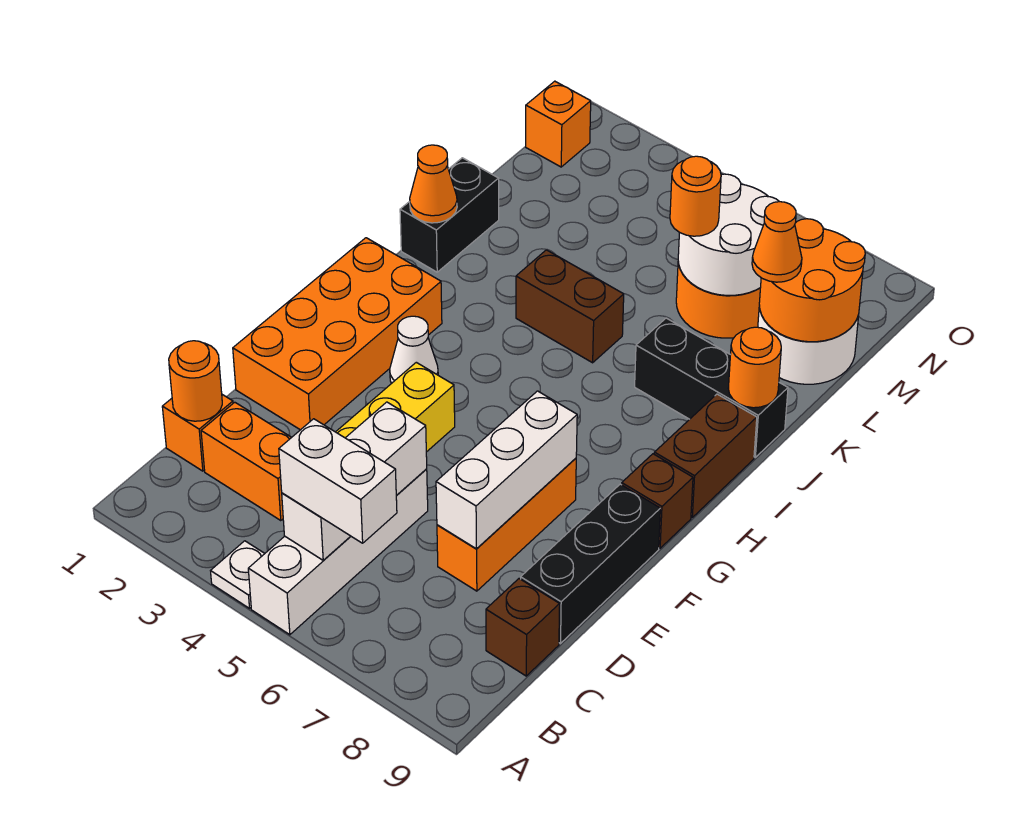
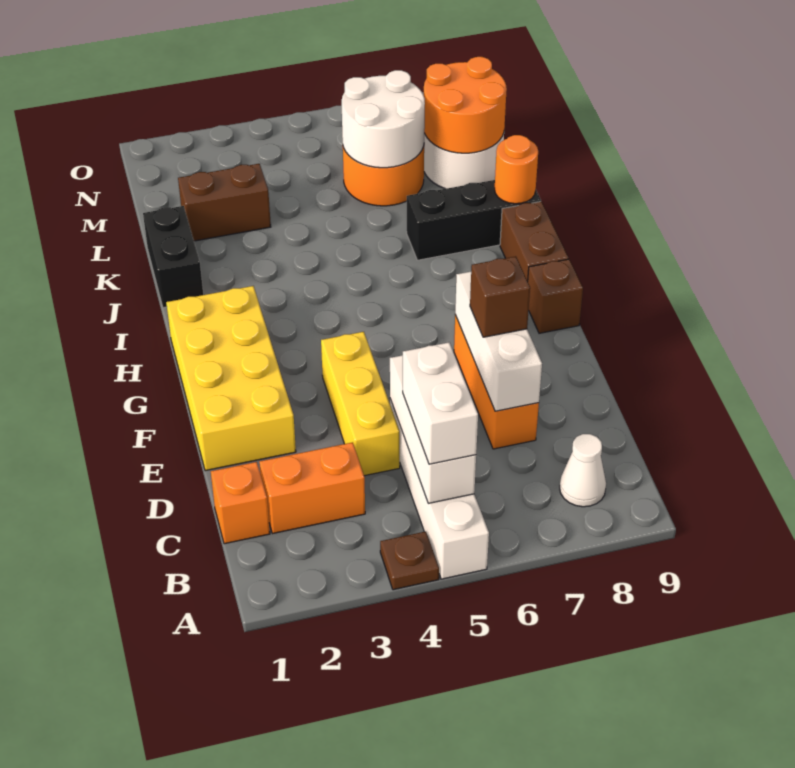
white plate A4 level 1 -> brown plate A4 level 1
white brick B5:B6 level 3 -> white brick B5:C5 level 3
orange round brick C1 level 2 -> none
brown brick C9 level 1 -> brown brick E7 level 3
black brick D9:F9 level 1 -> none
orange brick E1:H2 level 1 -> yellow brick E1:H2 level 1
white cone G3 level 1 -> white cone B8 level 1
orange cone J1 level 2 -> none
brown brick J4:J5 level 1 -> brown brick L2:L3 level 1
orange round brick L6 level 3 -> none
orange cone L8 level 3 -> none
orange brick N1 level 1 -> none

